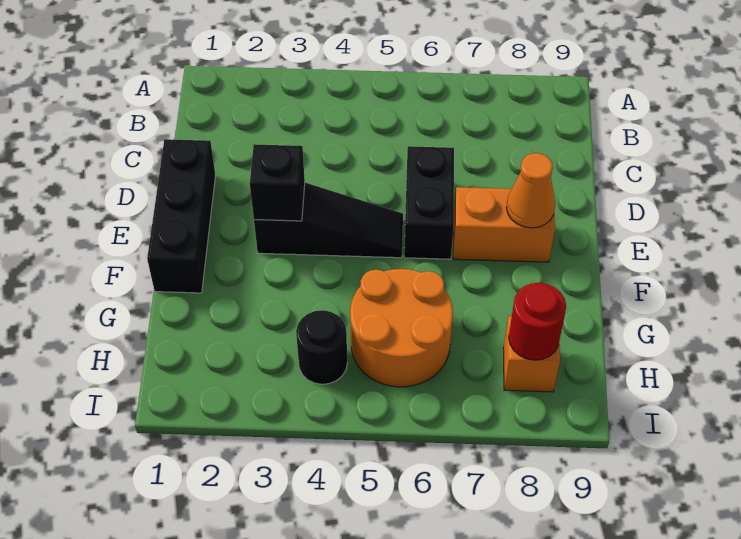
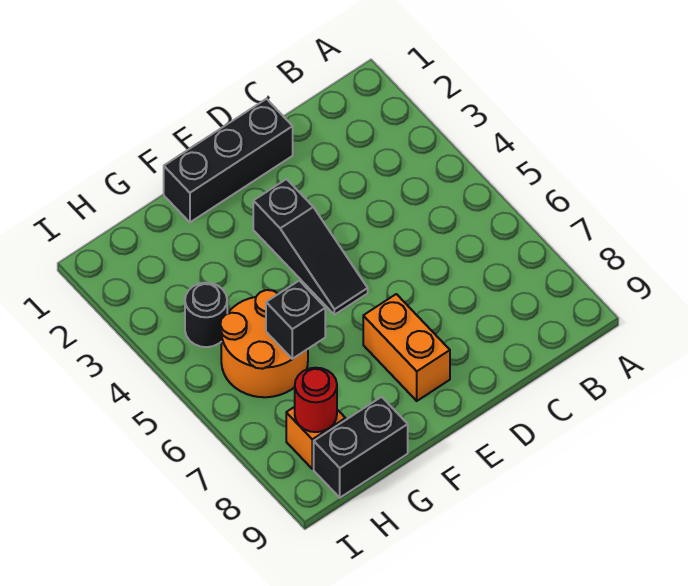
black brick D6:E6 level 1 -> black brick G9:H9 level 1
black brick E3 level 2 -> black brick G6 level 2
orange cone E8 level 2 -> none

